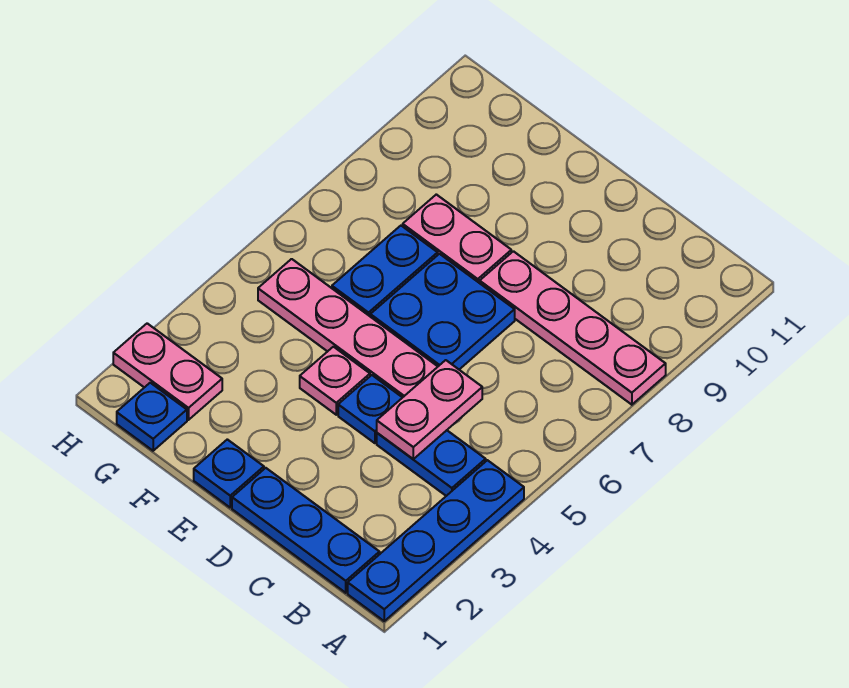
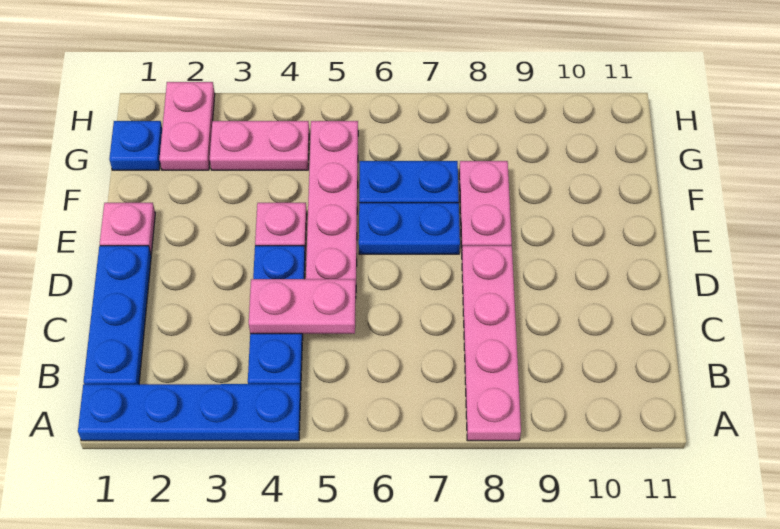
blue plate D6:E7 level 1 -> blue plate E6:E7 level 1
blue plate E1 level 1 -> pink plate E1 level 1
none -> pink plate G3:G4 level 1

